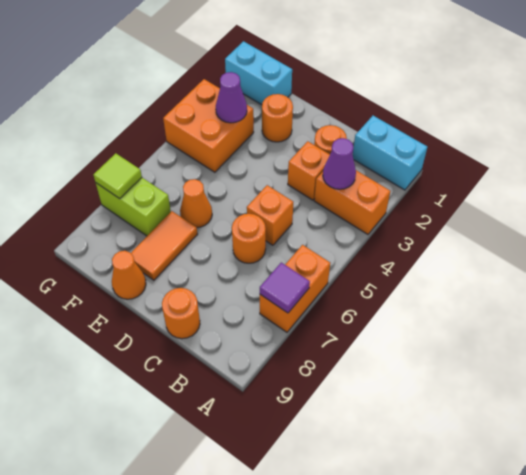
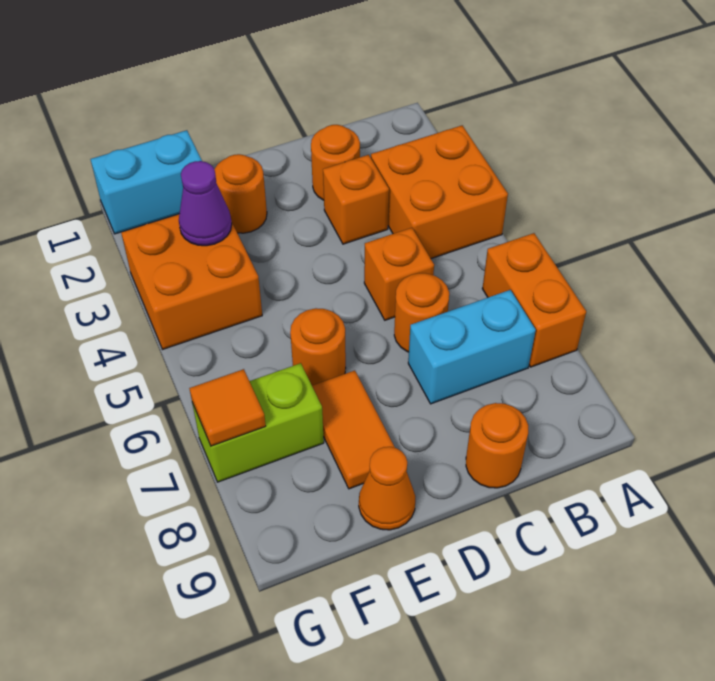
cyan brick A1:B1 level 1 -> cyan brick B7:C7 level 1
orange brick A3:B3 level 1 -> orange brick A3:B4 level 1
purple tile A7 level 2 -> none
purple cone B3 level 2 -> none
orange cone E6 level 1 -> orange round brick E6 level 1
lime tile G7 level 2 -> orange tile G7 level 2

